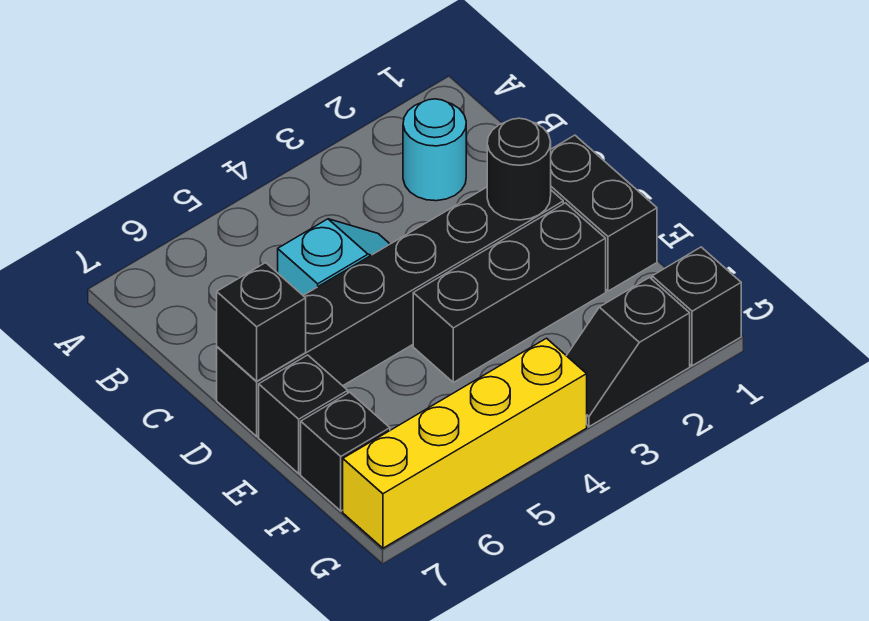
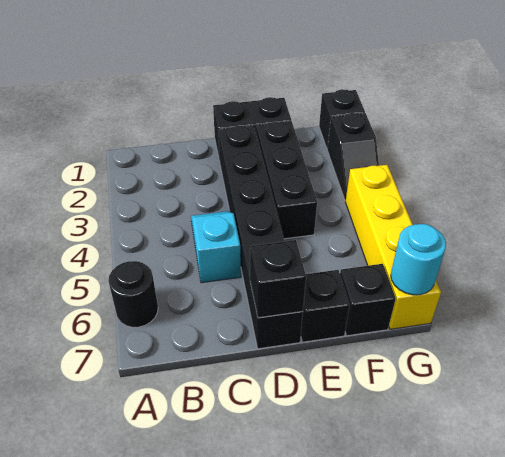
cyan round brick B2 level 1 -> cyan round brick G7 level 2
black round brick D2 level 2 -> black round brick A6 level 1

